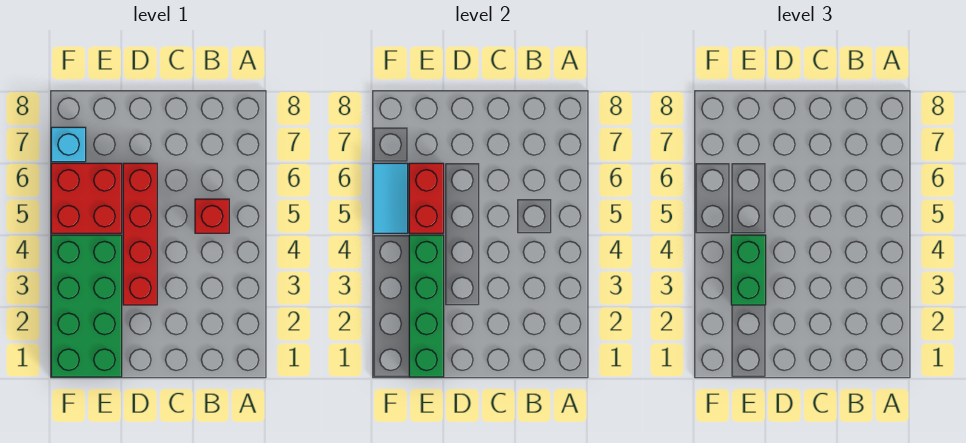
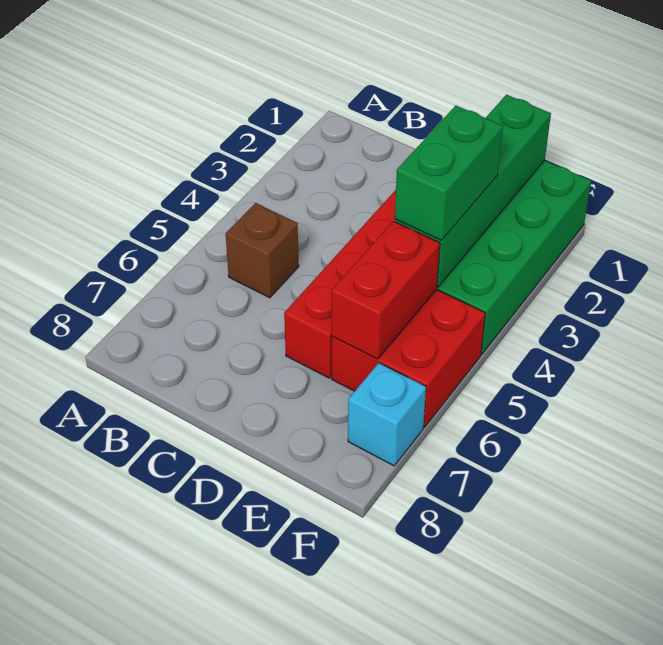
red brick B5 level 1 -> brown brick B5 level 1
cyan tile F5:F6 level 2 -> none

